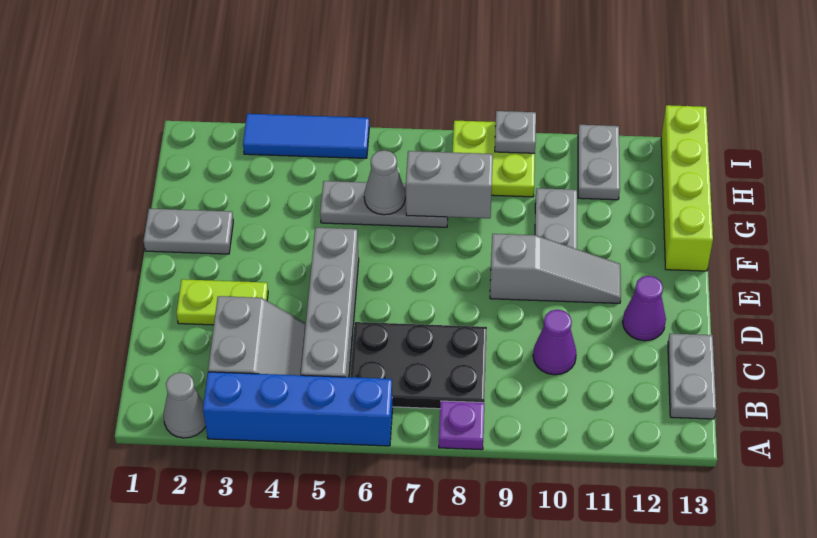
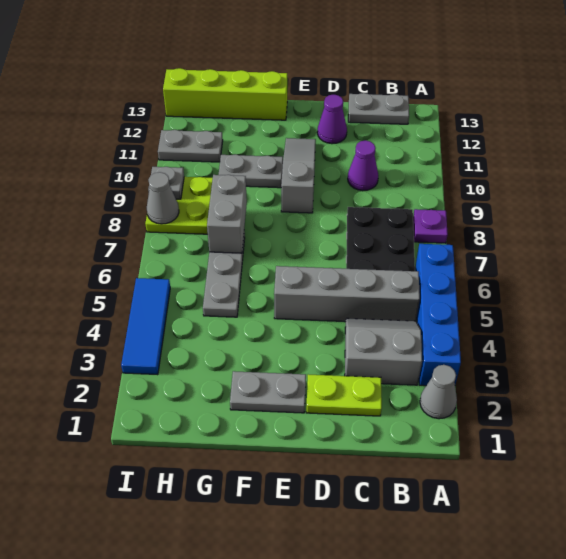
lime plate D2:D3 level 1 -> lime plate C2:D2 level 1
grey plate F1:F2 level 1 -> grey plate E2:F2 level 1
grey cone G6 level 2 -> grey cone I8 level 2

